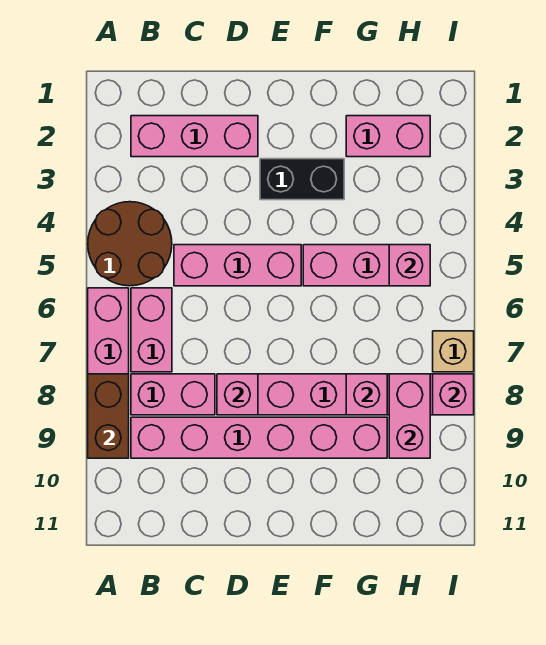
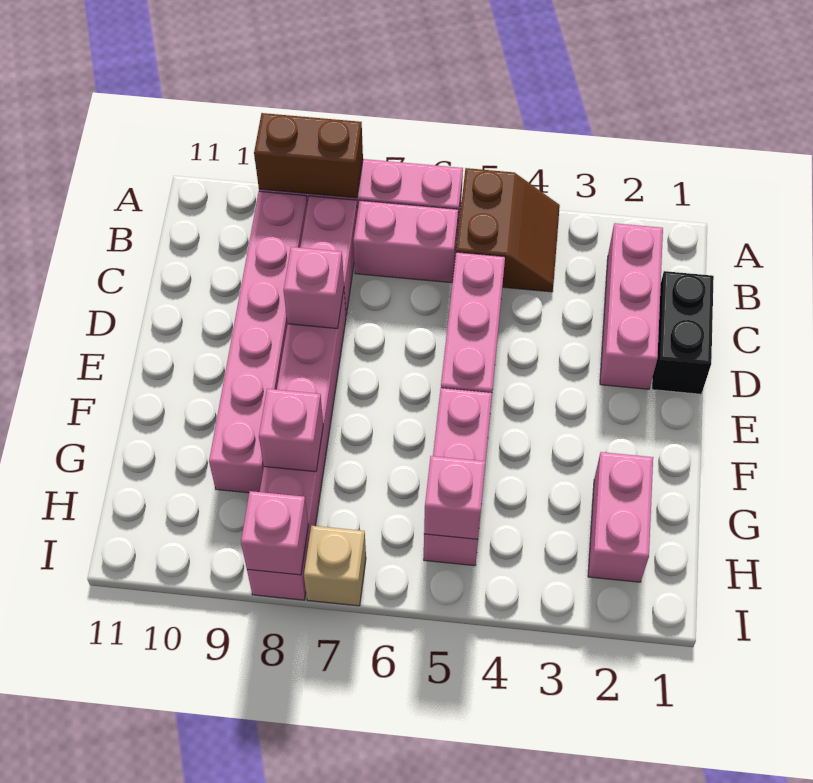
brown round brick A4:B5 level 1 -> brown slope A4:B5 level 1 top 5
black brick E3:F3 level 1 -> black brick C1:D1 level 1
pink brick H8:H9 level 2 -> none

